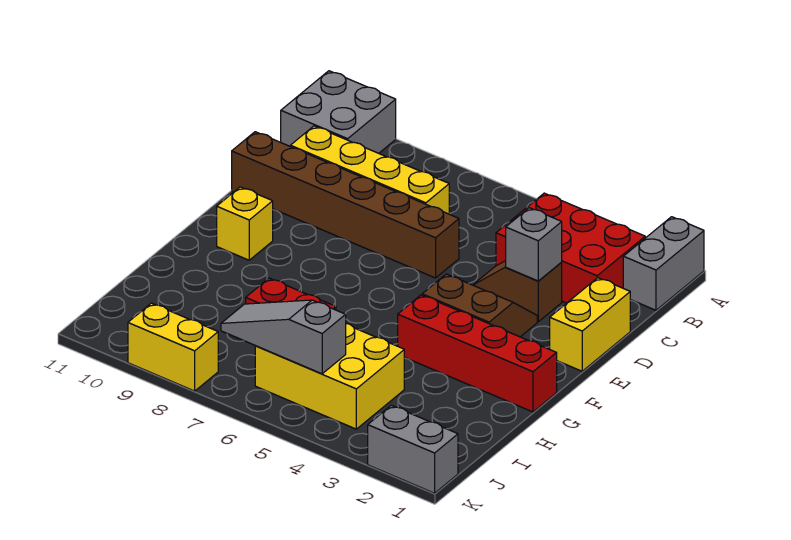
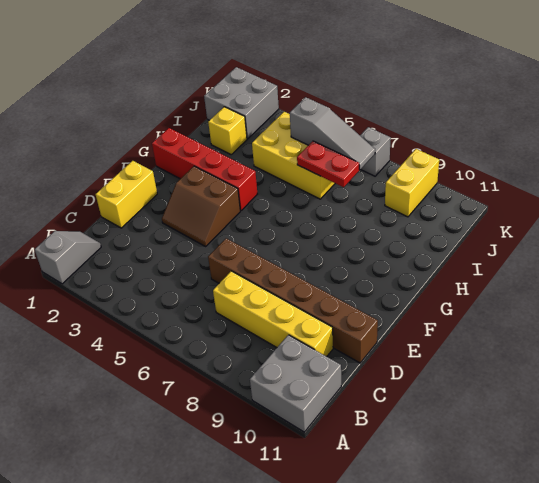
grey brick A1:B1 level 1 -> grey slope A1:B1 level 1 top A
red brick B2:C4 level 1 -> none
brown slope D3:D4 level 1 top 3 -> none
grey brick D3 level 2 -> grey brick K7 level 1
yellow brick F10 level 1 -> yellow brick I2 level 1
grey brick K1:K2 level 1 -> grey brick J1:K2 level 1
yellow brick K8:K9 level 1 -> yellow brick J9:K9 level 1

